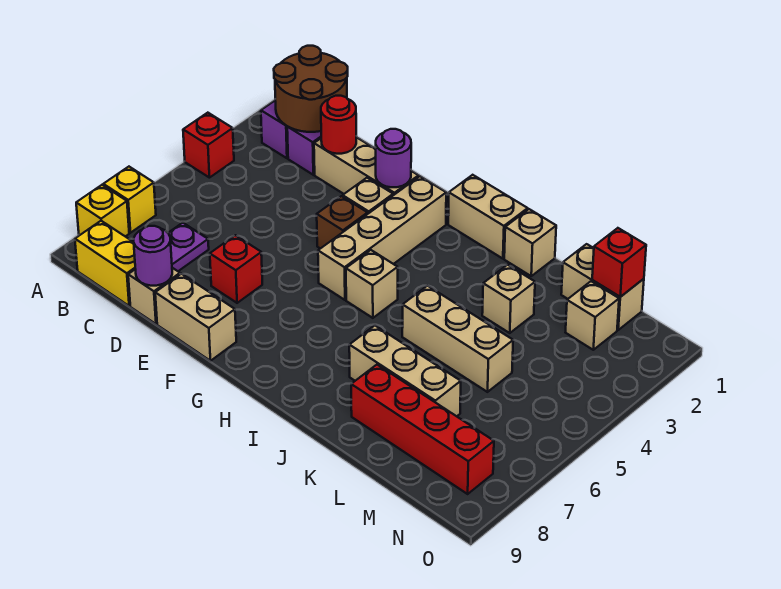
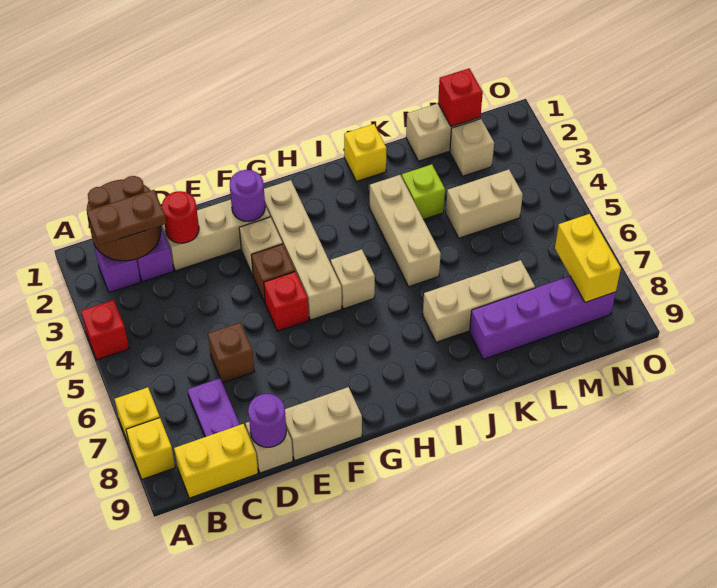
none -> brown plate B2:C2 level 3
none -> brown brick D6 level 1
red brick E7 level 1 -> red brick F5 level 1
tan brick H1:I1 level 1 -> tan brick L4:M4 level 1
tan brick J1 level 1 -> yellow brick J1 level 1
tan brick J5:L5 level 1 -> tan brick J3:J5 level 1
tan brick K3 level 1 -> lime brick K3 level 1
red brick K8:N8 level 1 -> purple brick K8:N8 level 1
none -> yellow brick N7:N8 level 2

